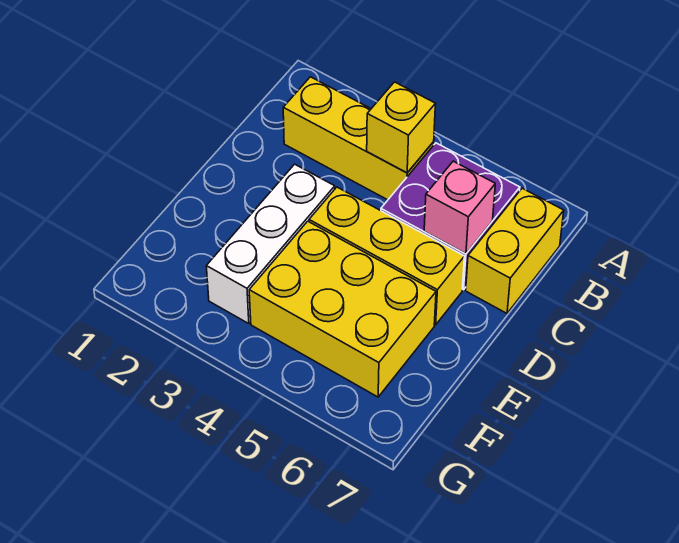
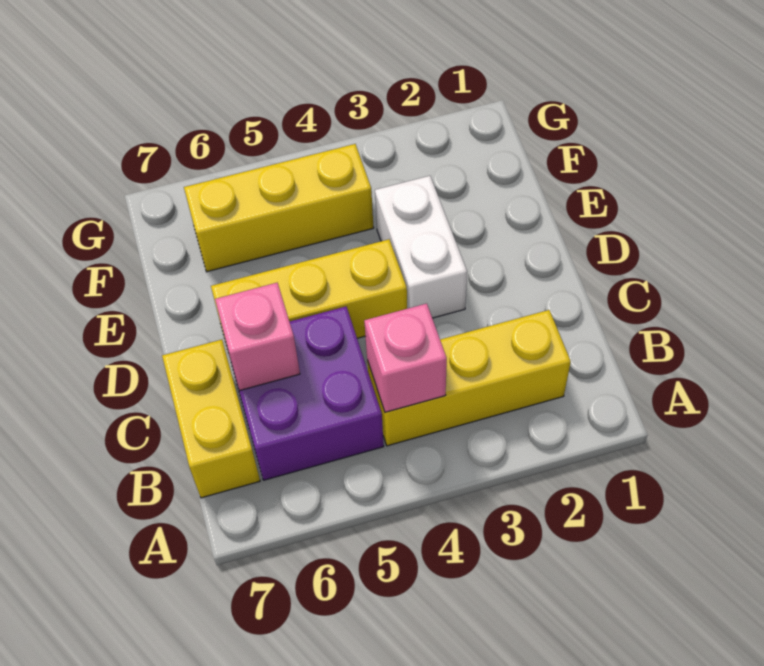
yellow brick B4 level 2 -> pink brick B4 level 2
white brick D3:F3 level 1 -> white brick D3:E3 level 1
yellow brick E4:F6 level 1 -> yellow brick F4:F6 level 1

